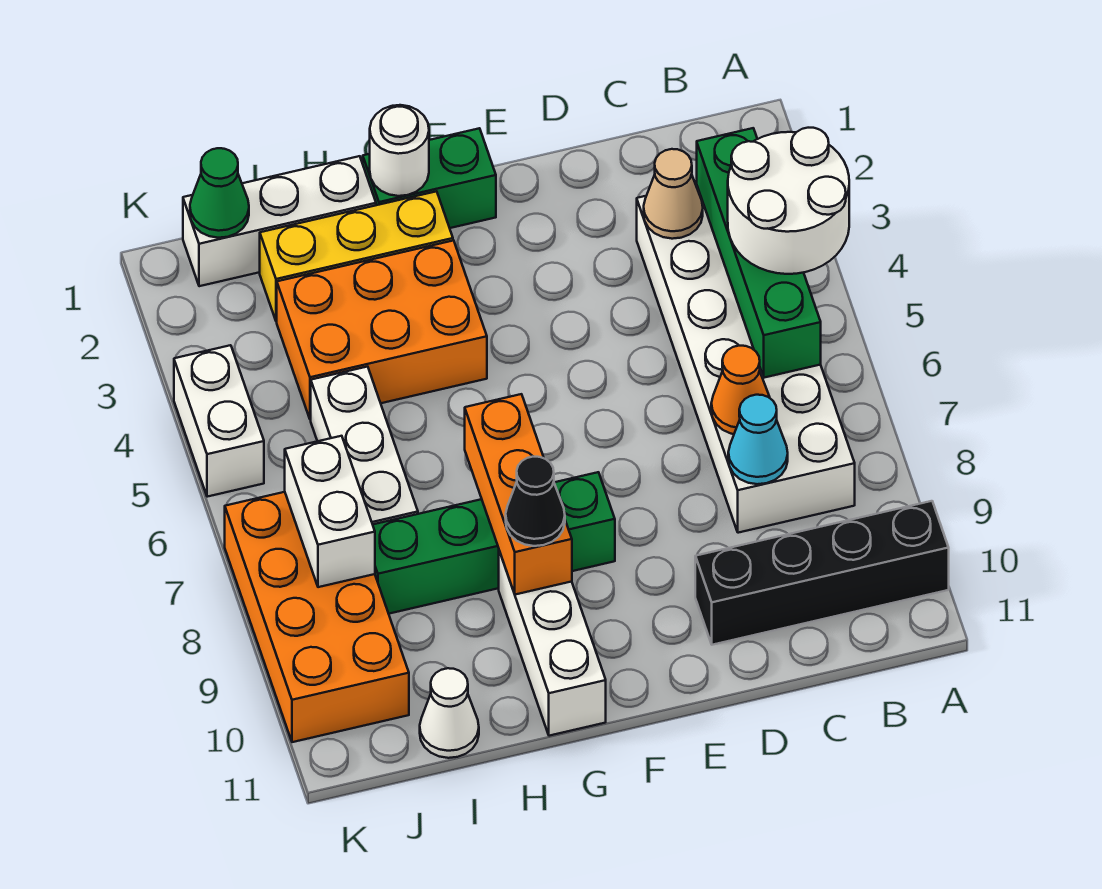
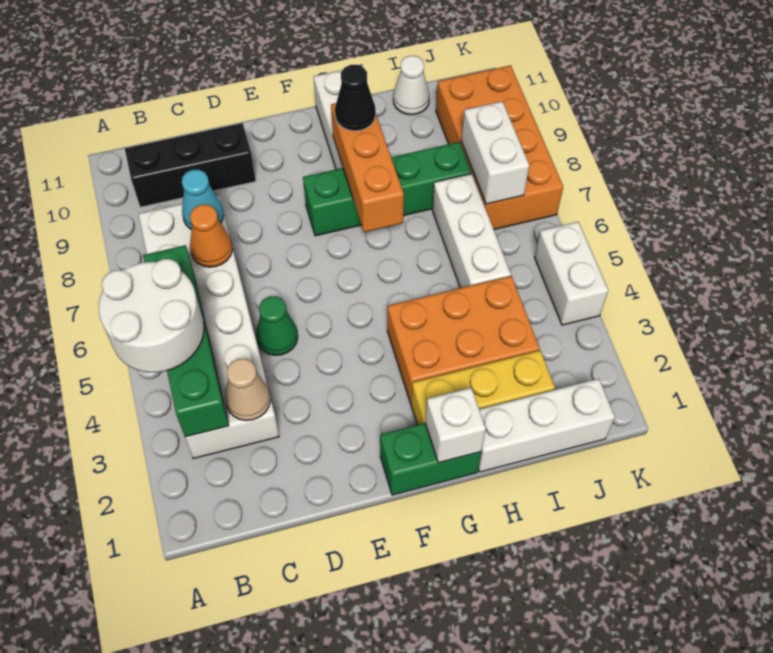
black brick A10:D10 level 1 -> black brick B10:D10 level 1
white round brick G1 level 2 -> white brick G1 level 2
green cone J1 level 2 -> green cone D5 level 1

